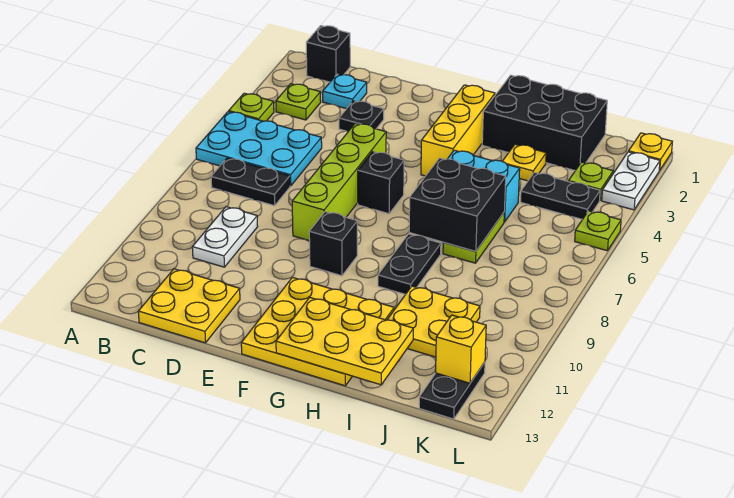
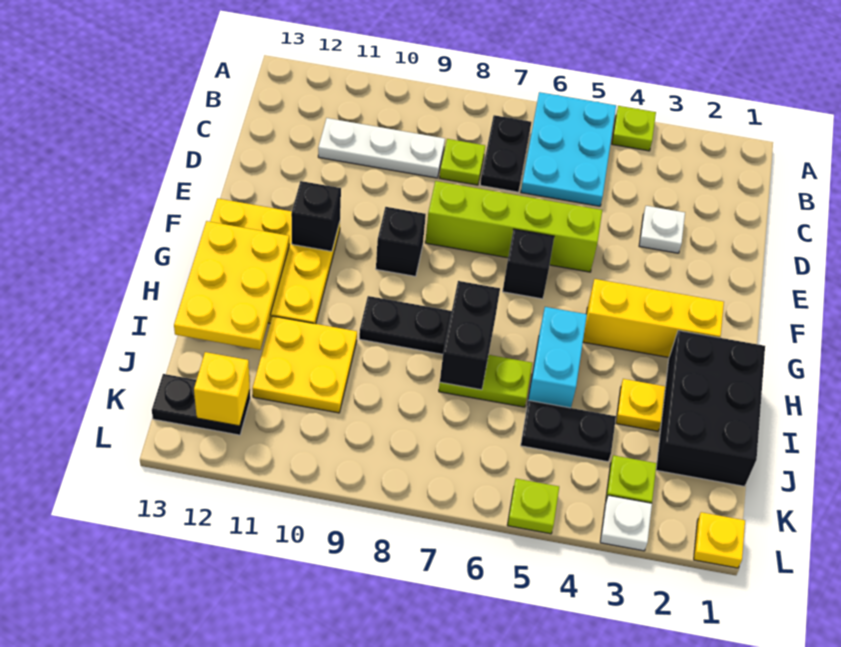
black brick B1 level 1 -> black brick F11 level 2
lime plate B3 level 1 -> lime plate C8 level 1
cyan plate C2 level 1 -> none
white plate C9:C10 level 1 -> white plate C9:C11 level 1
yellow plate C12:D13 level 1 -> none
black plate D3 level 1 -> white plate D3 level 1
black brick H6:I7 level 2 -> black brick H7:I7 level 2
black plate J4:K4 level 1 -> black plate J4:J5 level 1
white plate L2:L3 level 1 -> white plate L3 level 1

